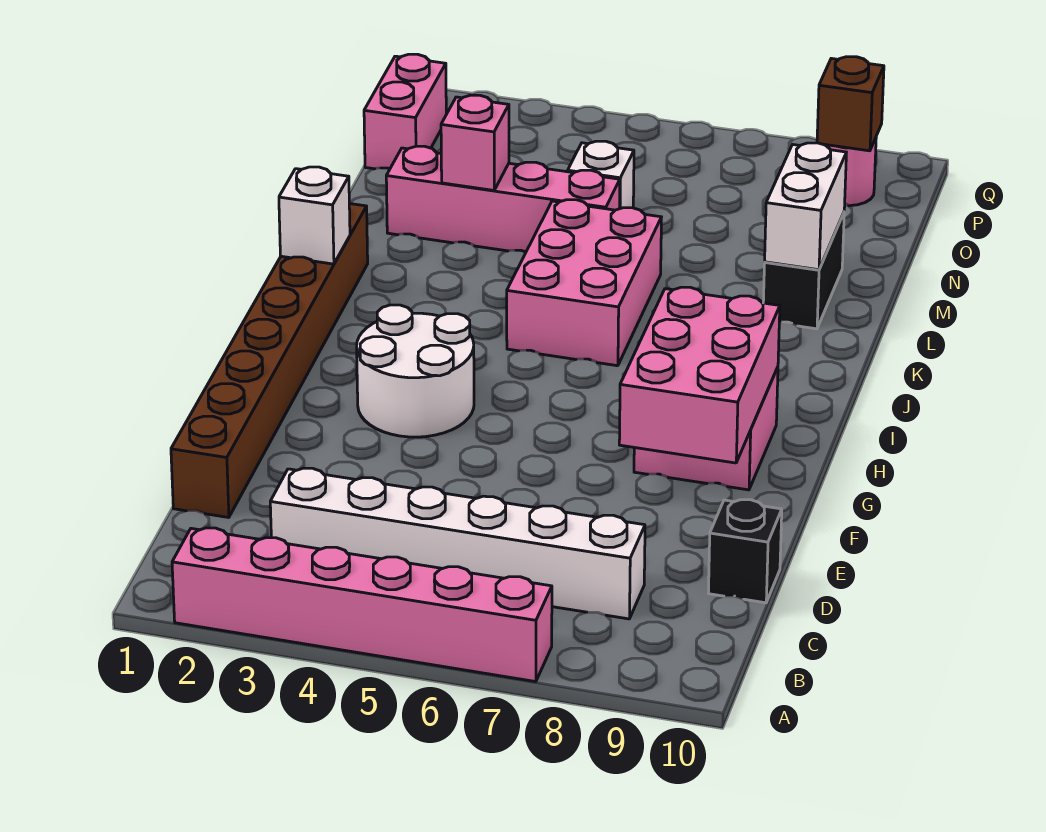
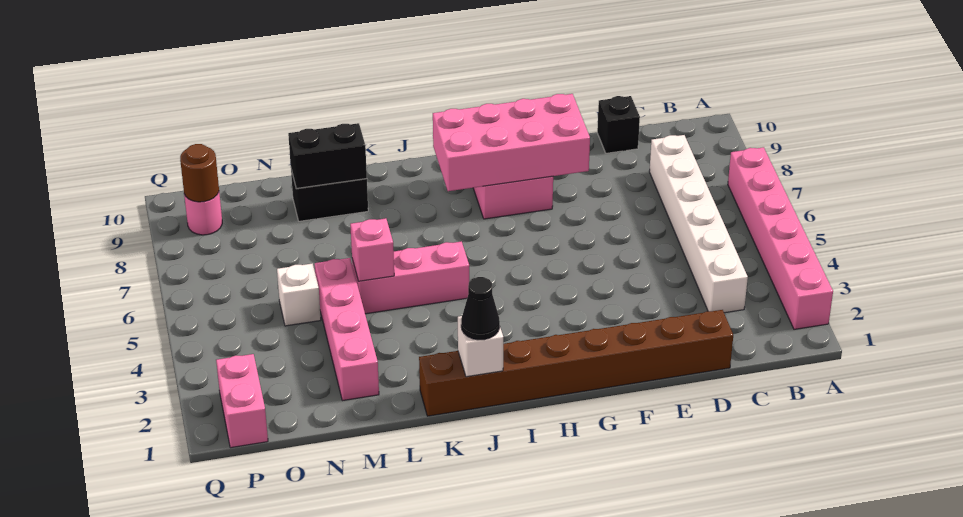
pink brick F8:H9 level 2 -> pink brick F8:I9 level 2
white round brick G3:H4 level 1 -> none
none -> black cone J1 level 3
pink brick J5:L6 level 1 -> pink brick J5:L5 level 1
white brick L9:M9 level 2 -> black brick L9:M9 level 2
pink brick M3 level 2 -> pink brick L5 level 2
pink brick O1:P1 level 1 -> pink brick P1:P2 level 1
brown brick P9 level 2 -> brown round brick P9 level 2

